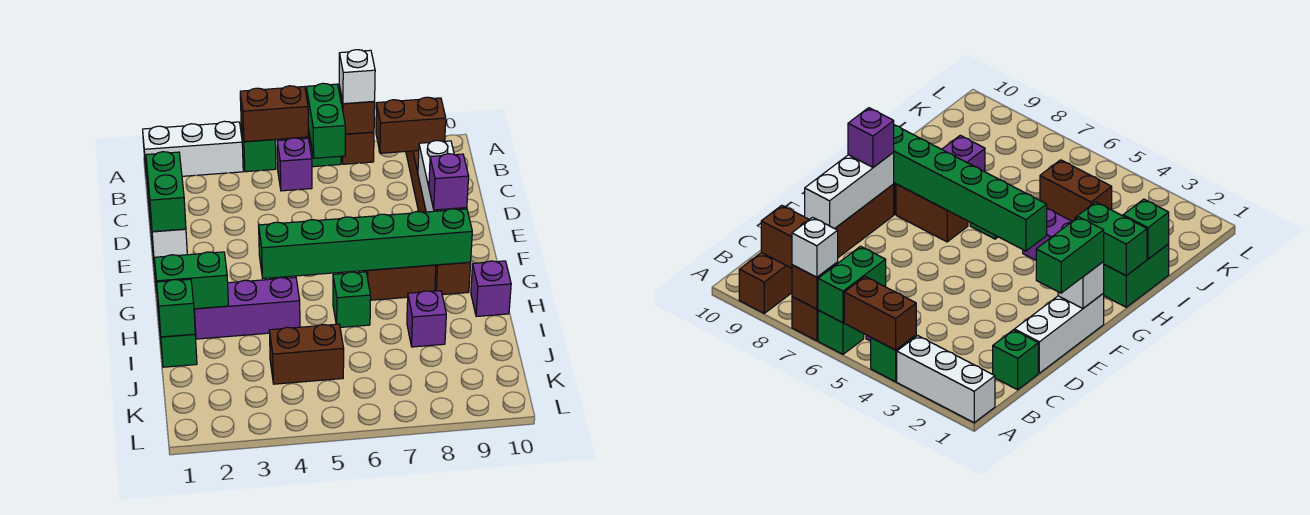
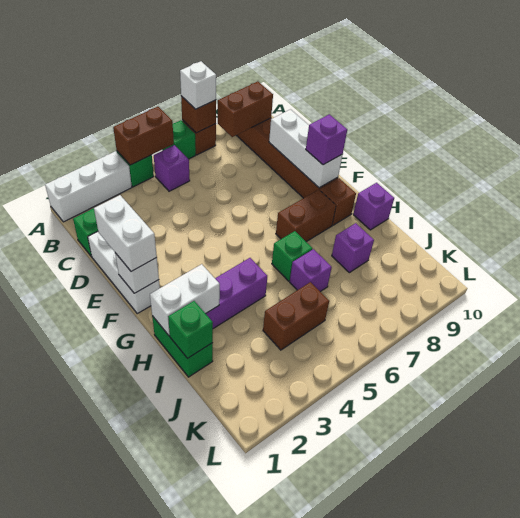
green brick A6:B6 level 2 -> none
green brick E1:F1 level 3 -> white brick E1:F1 level 3
green brick G4:G9 level 2 -> none
green brick H1:H2 level 2 -> white brick H1:H2 level 2
none -> purple brick I6 level 1

